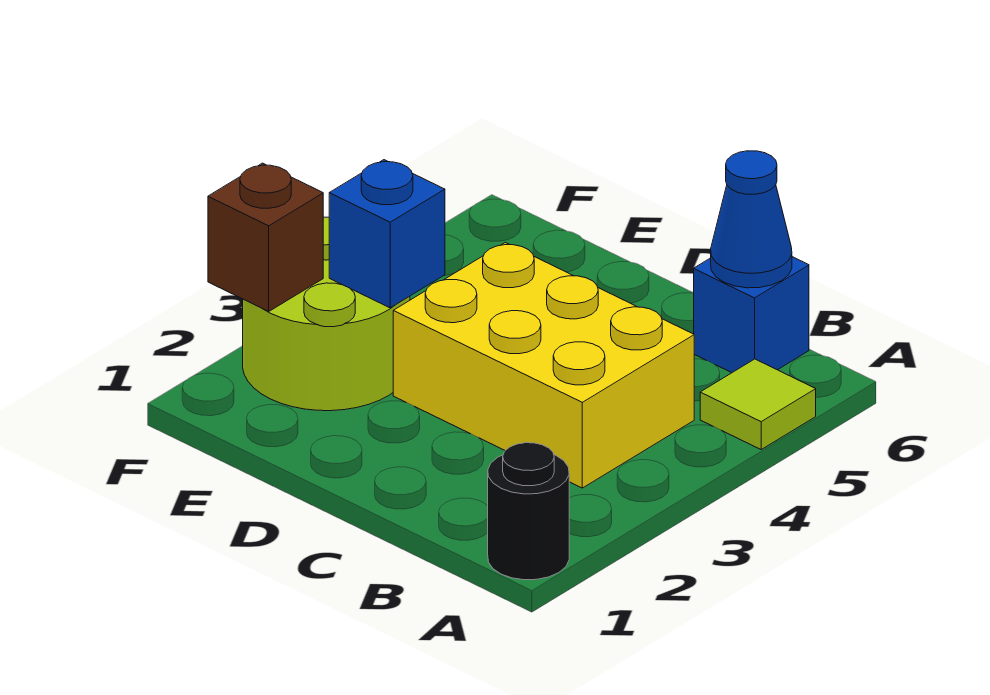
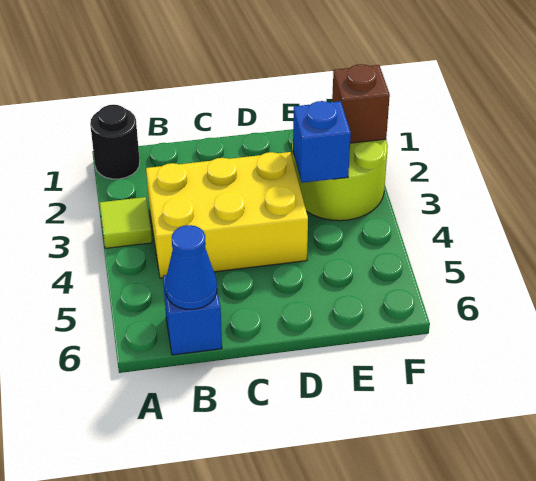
lime tile A5 level 1 -> lime tile A3 level 1

